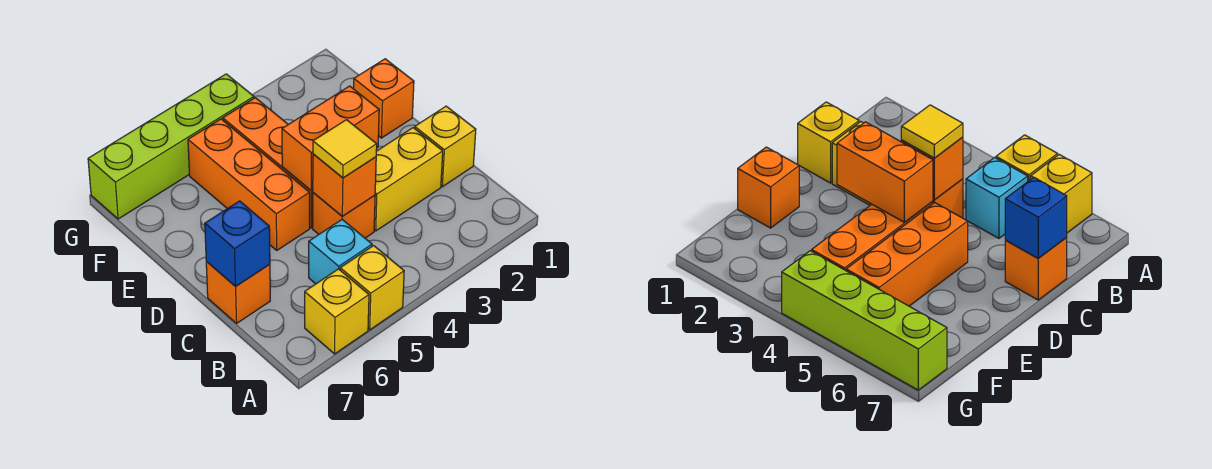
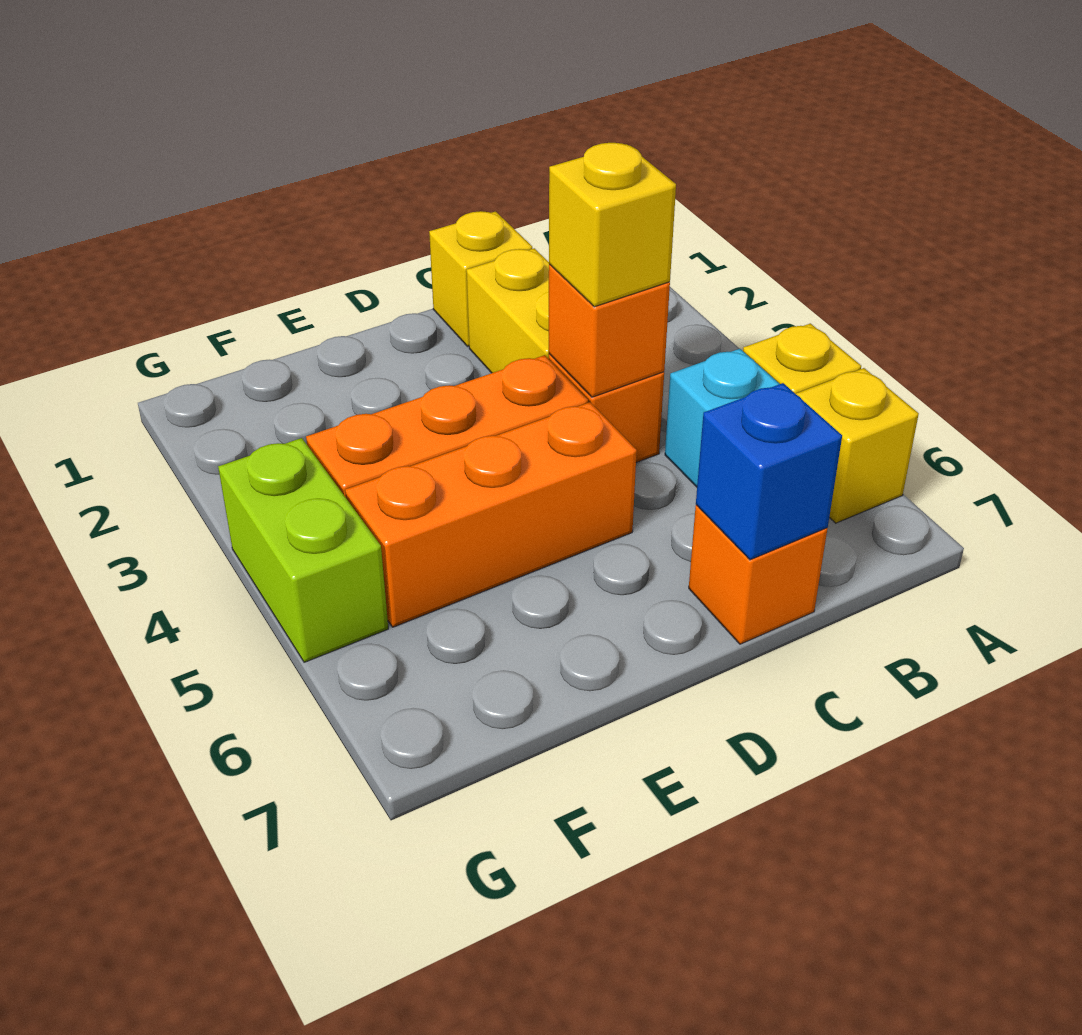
yellow tile C4 level 3 -> yellow brick C4 level 3
orange brick D3:D4 level 2 -> none
orange brick E1 level 1 -> none
lime brick G4:G7 level 1 -> lime brick G4:G5 level 1

